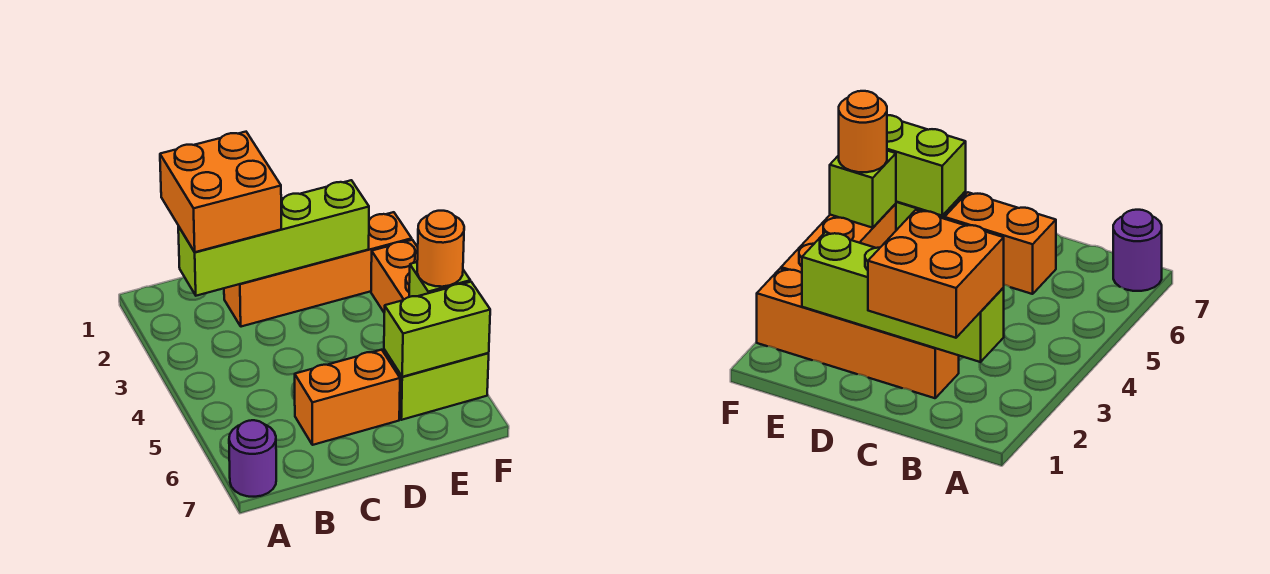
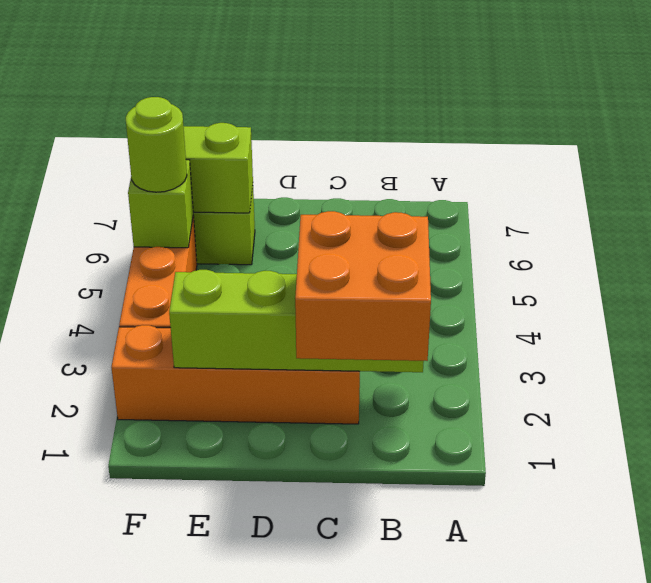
purple round brick A7 level 1 -> none
orange brick C6:D6 level 1 -> none
orange round brick F5 level 3 -> lime round brick F5 level 3

